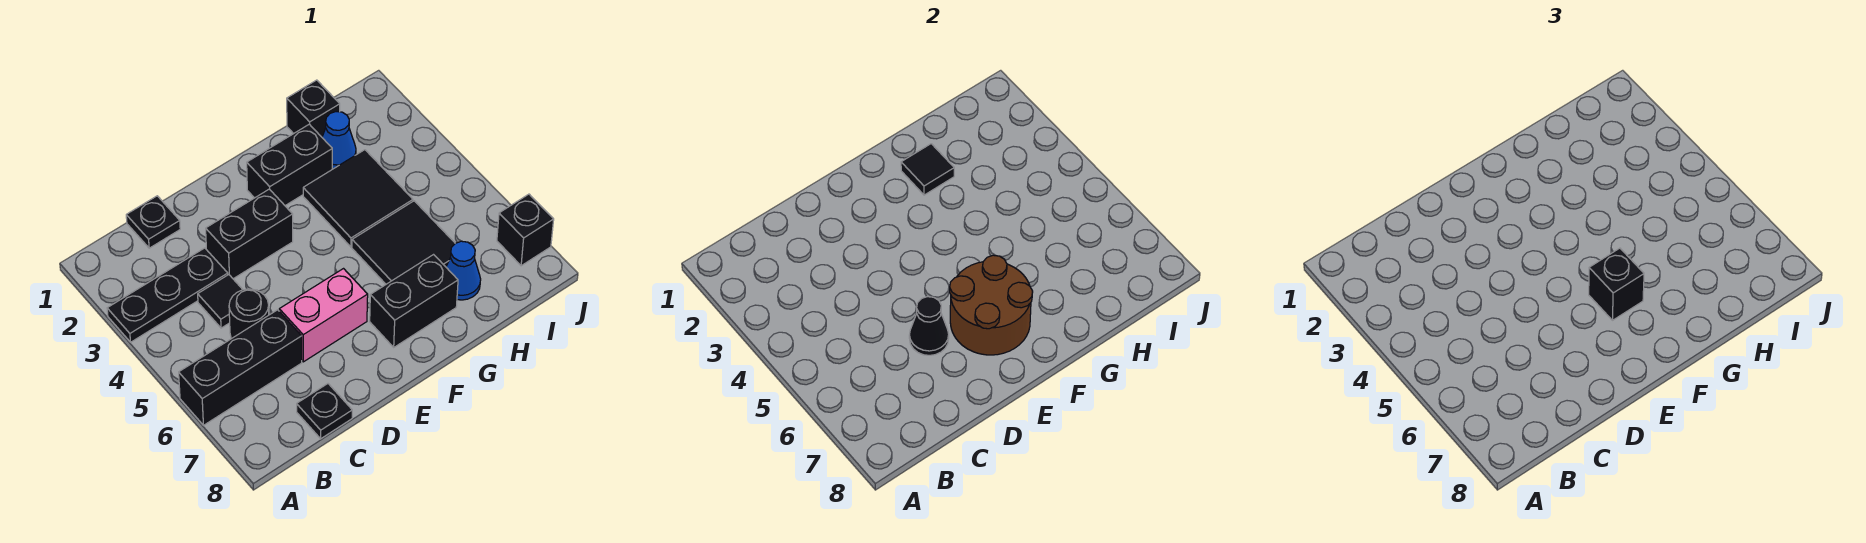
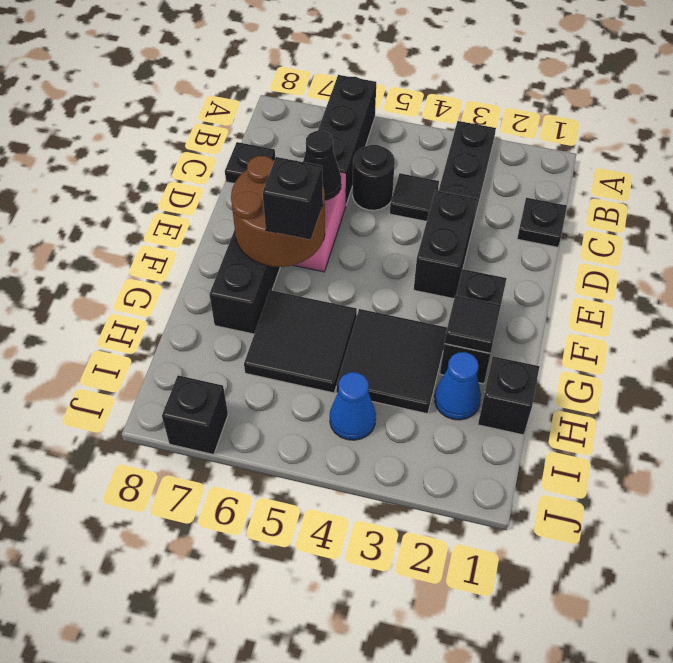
blue cone H7 level 1 -> blue cone I4 level 1

